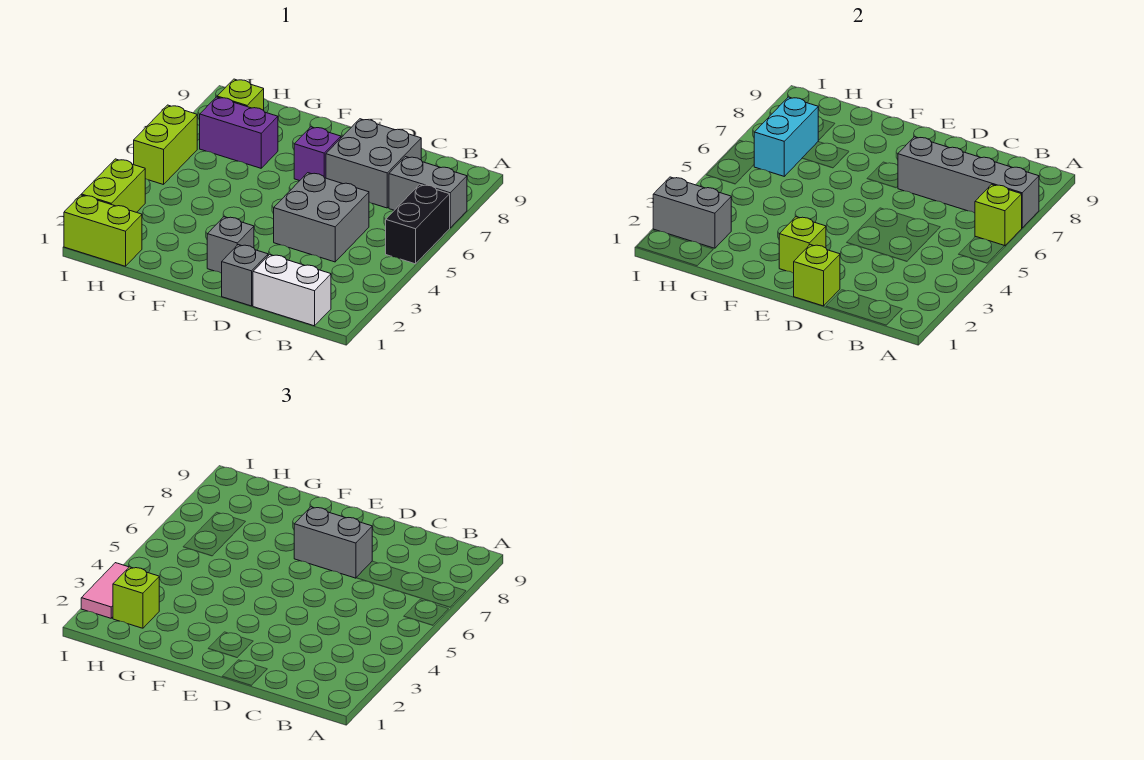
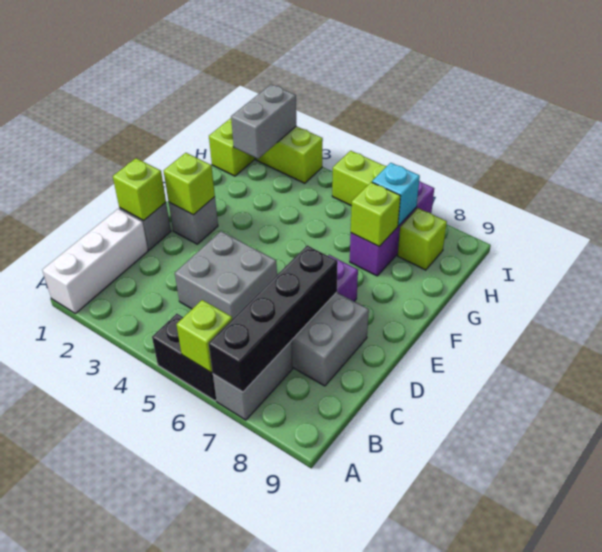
grey brick A7:D7 level 2 -> black brick A7:D7 level 2
white brick B1:C1 level 1 -> white brick A1:C1 level 1
grey brick D7:E7 level 3 -> none
purple brick G7:H7 level 1 -> purple brick G7:I7 level 1
lime brick H2 level 3 -> lime brick G7 level 2
cyan brick H6:H7 level 2 -> cyan brick H7 level 2
pink tile I2:I3 level 3 -> none

